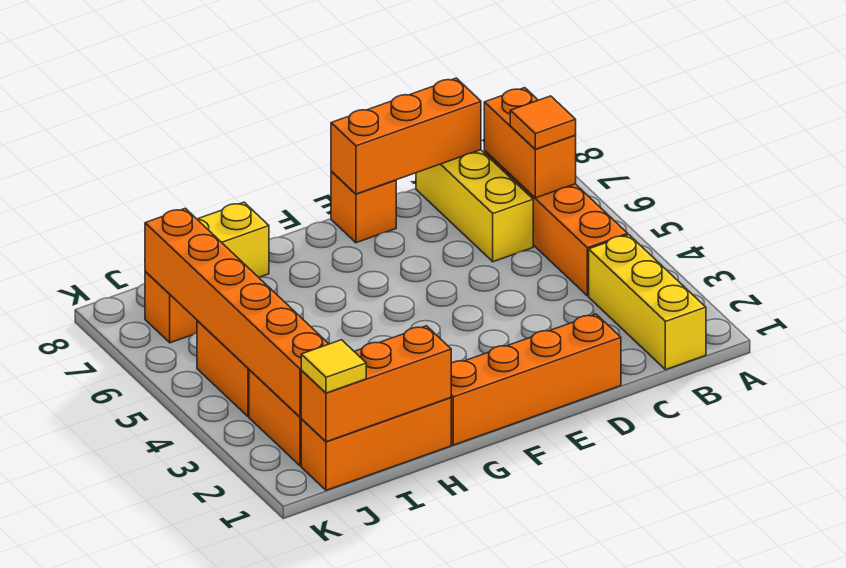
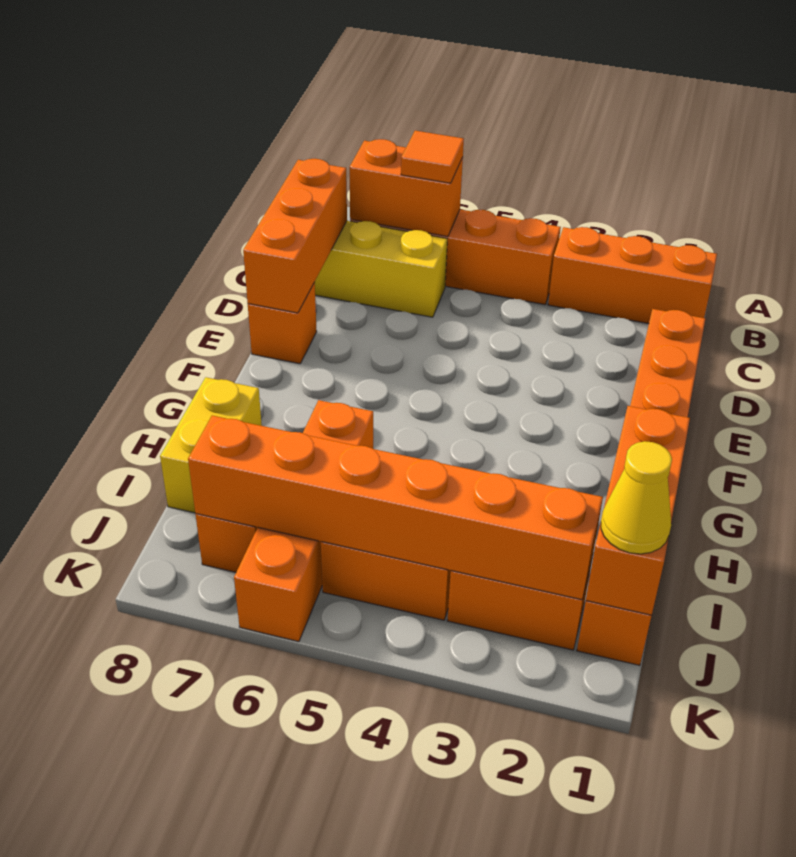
yellow brick B1:B3 level 1 -> orange brick B1:B3 level 1
none -> orange brick H6:K6 level 1
yellow tile J1 level 3 -> yellow cone J1 level 3

